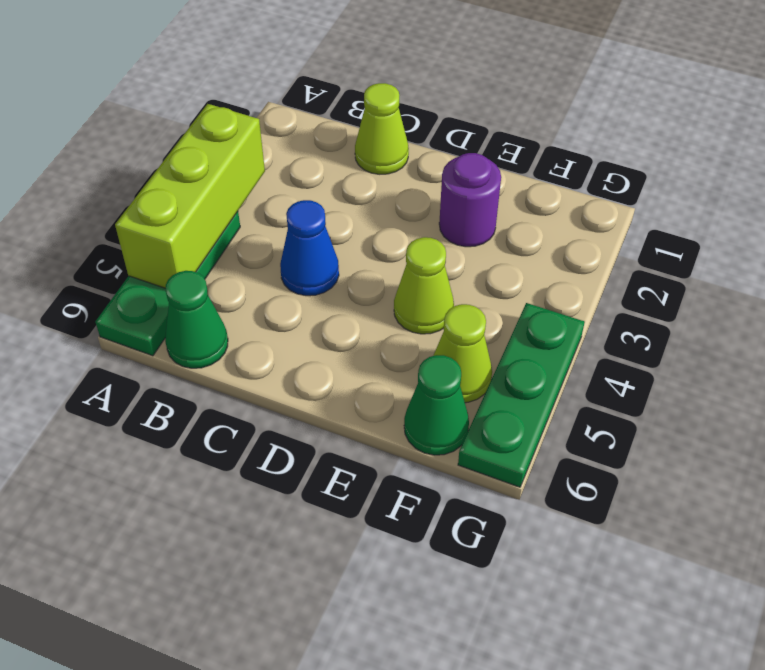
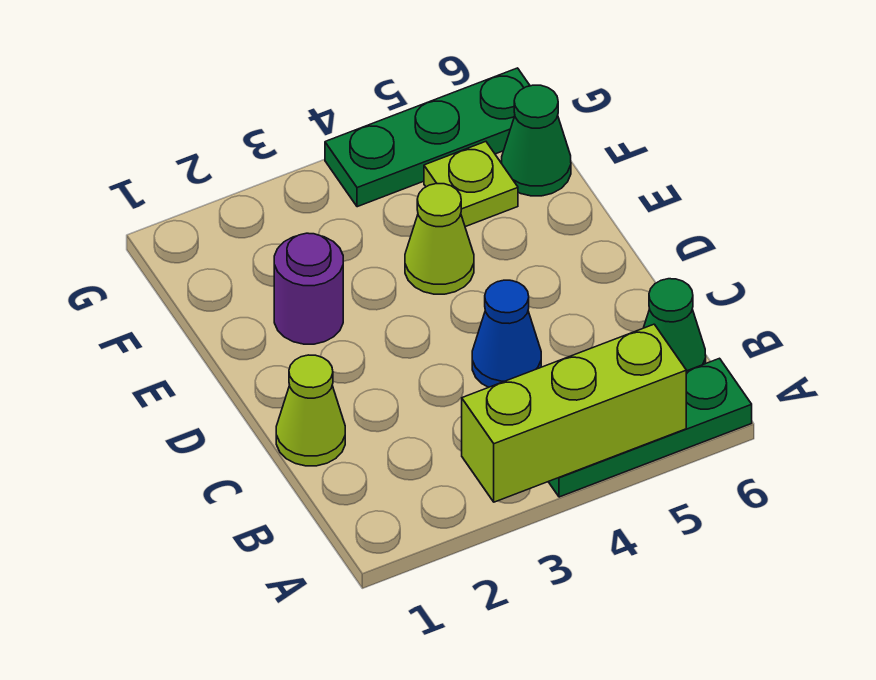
lime cone F5 level 1 -> lime plate F5 level 1

